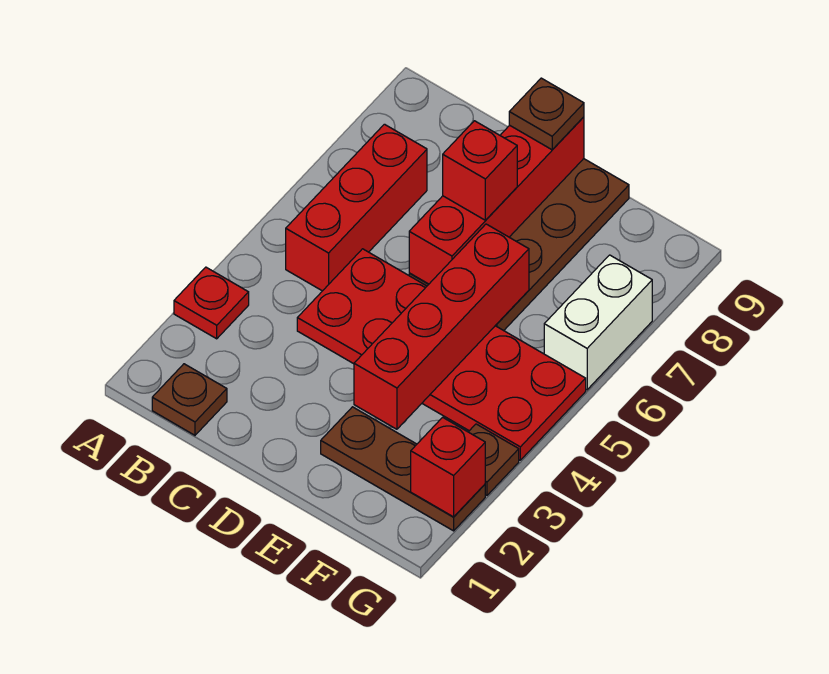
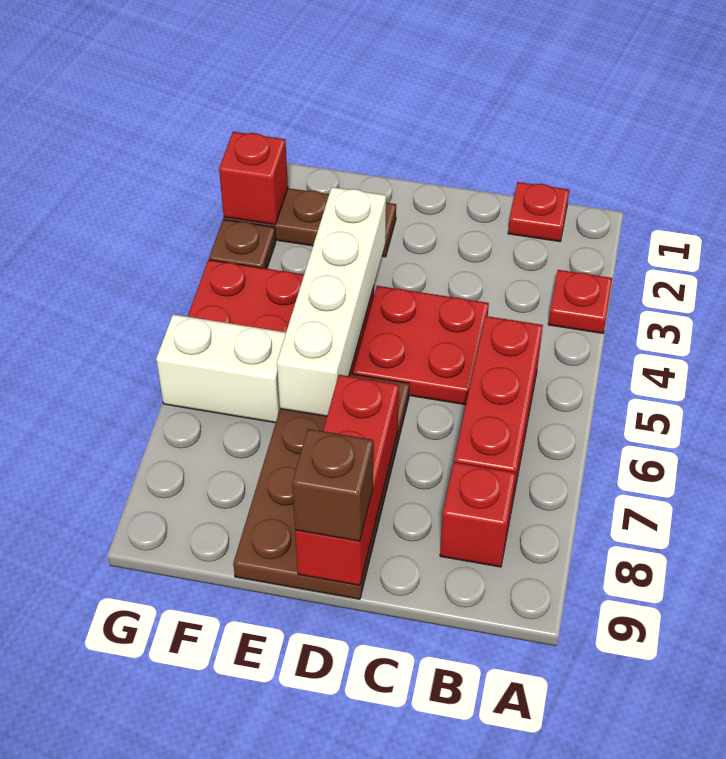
brown plate B1 level 1 -> red plate B1 level 1
red brick D6:D9 level 2 -> red brick D7:D9 level 2
red brick D7 level 3 -> red brick B8 level 1
brown plate D9 level 3 -> brown brick D9 level 3
red brick E3:E6 level 2 -> white brick E3:E6 level 2
white brick G6:G7 level 1 -> white brick F6:G6 level 1

